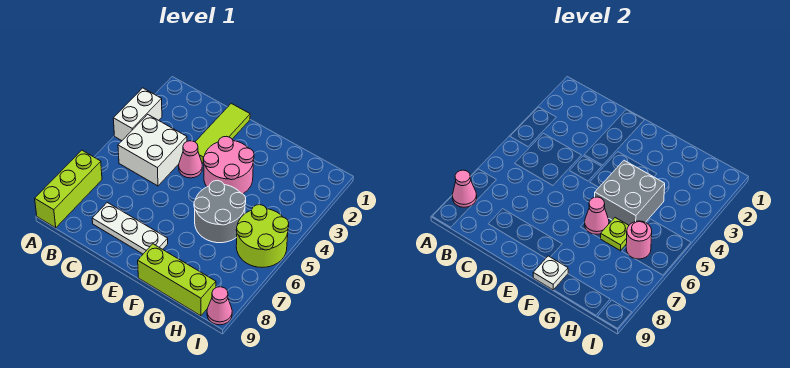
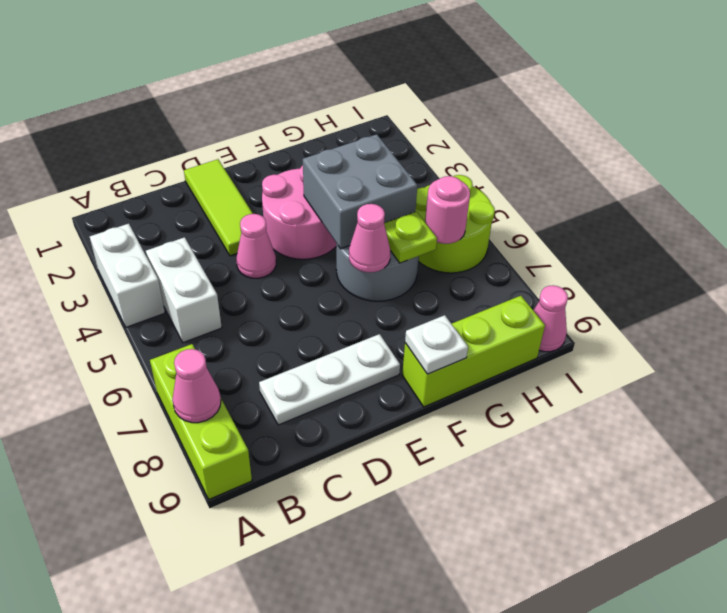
white brick B4:C5 level 1 -> white brick B4:B5 level 1

